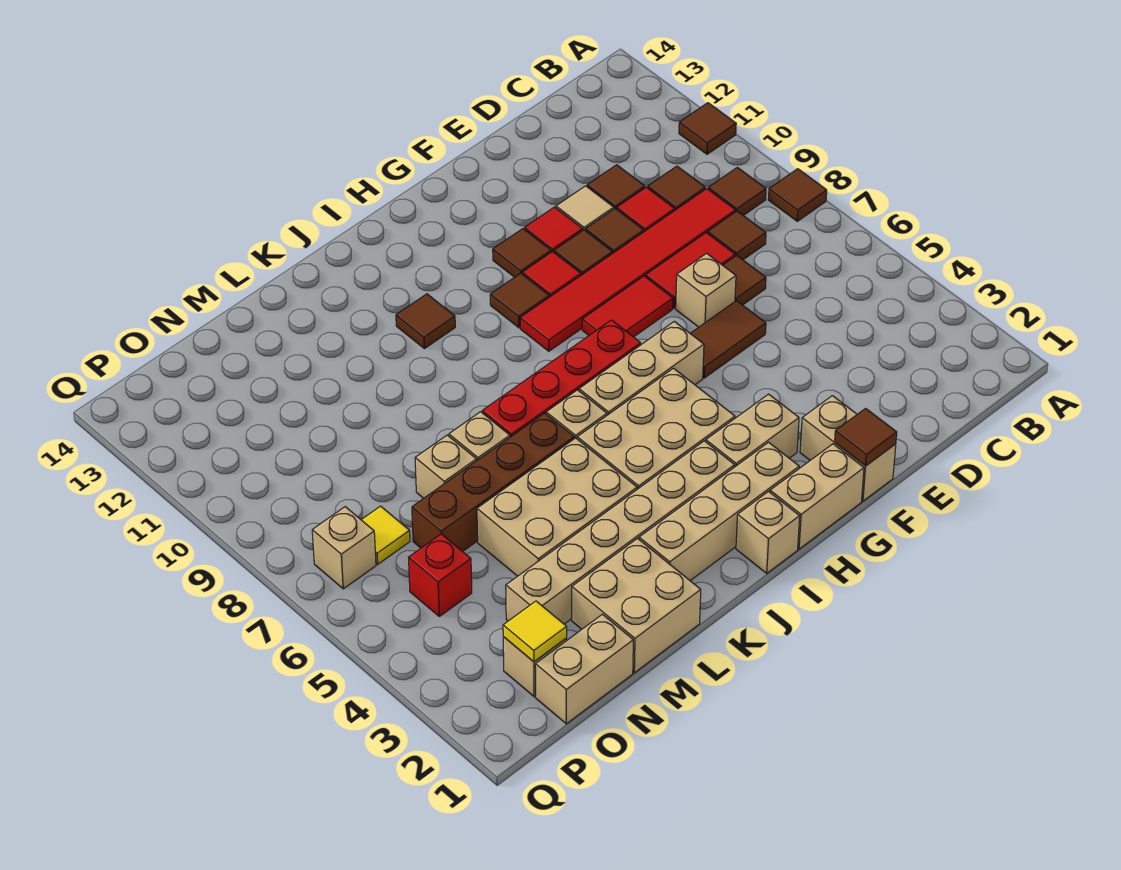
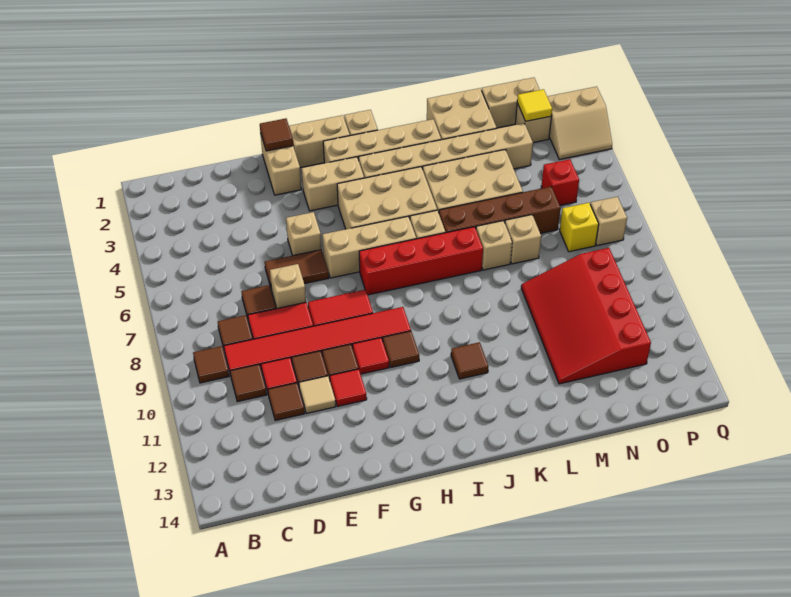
brown tile A8 level 1 -> none
brown tile A11 level 1 -> none
none -> tan brick F5 level 1
brown tile G11 level 1 -> none
none -> red slope M9:O12 level 1 top O
yellow tile O7 level 1 -> yellow brick O7 level 1
none -> tan slope P2:Q3 level 1 top 2

